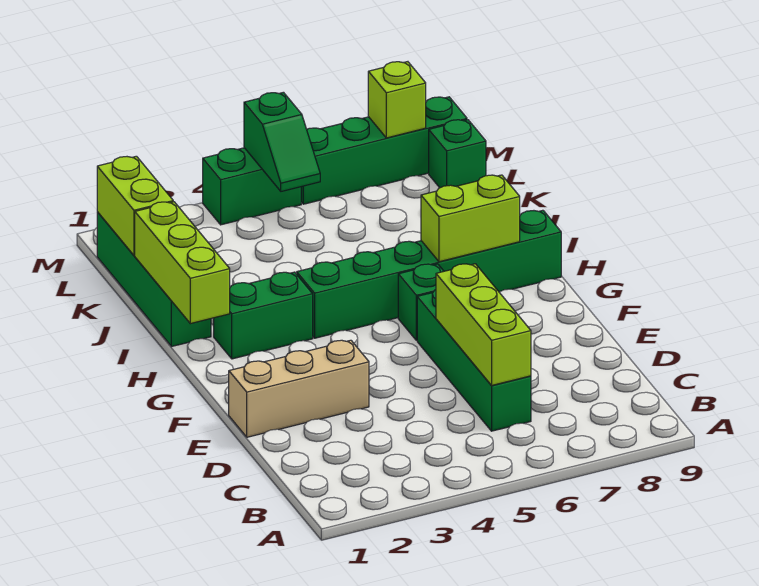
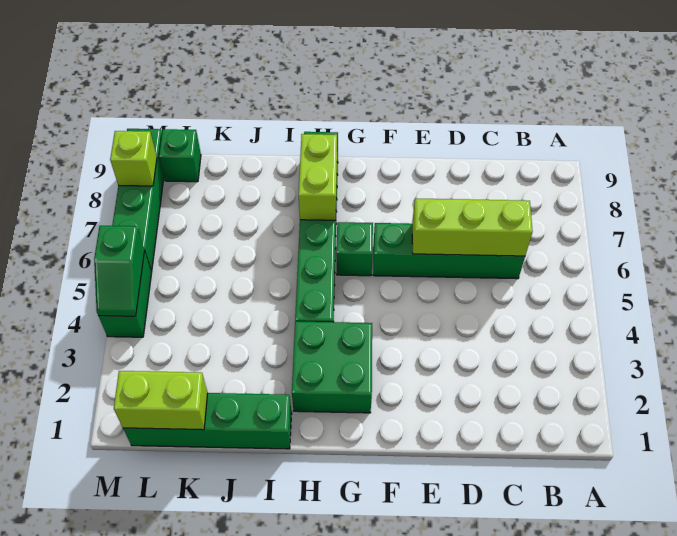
tan brick E1:E3 level 1 -> none
lime brick H1:J1 level 2 -> none
green brick H2:H3 level 1 -> green brick G2:H3 level 1
green slope L5:M5 level 2 top M -> green slope M4:M5 level 2 top 5

